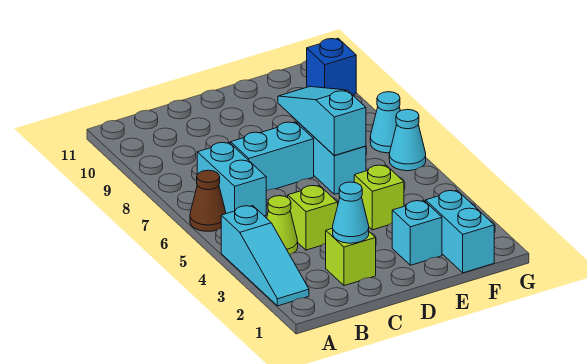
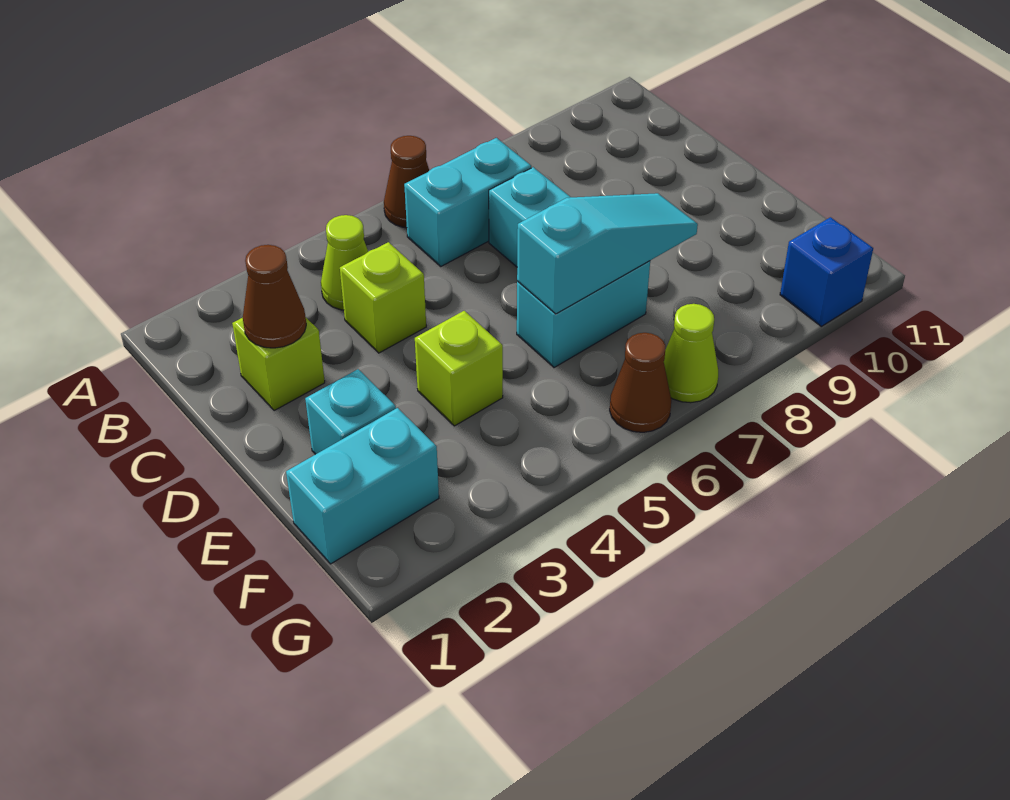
cyan slope A2:A4 level 1 top 4 -> none
cyan cone C2 level 2 -> brown cone C2 level 2
cyan cone G6 level 1 -> brown cone G6 level 1
cyan cone G7 level 1 -> lime cone G7 level 1

